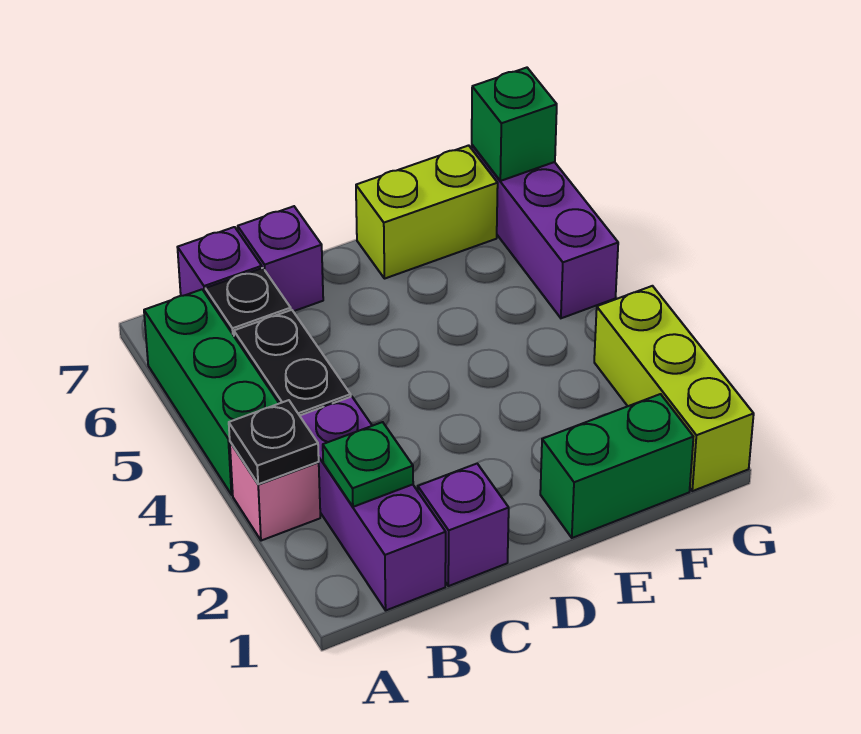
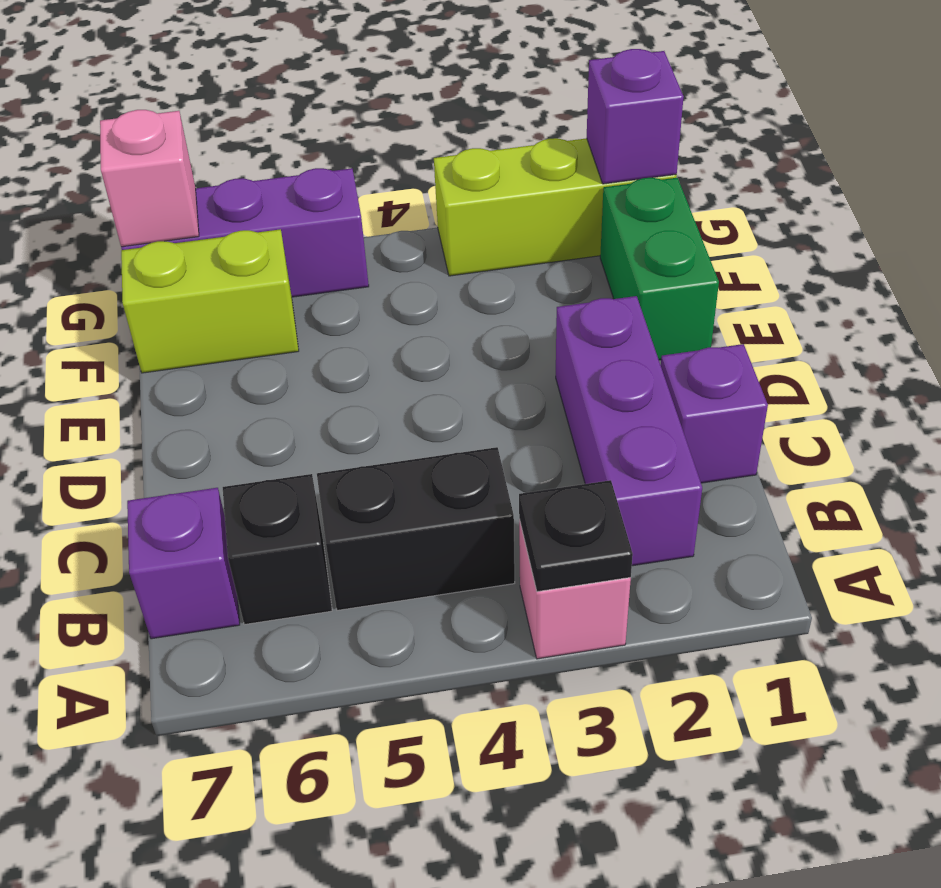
green brick A4:A6 level 1 -> none
purple brick B1:B3 level 1 -> purple brick B2:D2 level 1
green plate B2 level 2 -> none
purple brick C7 level 1 -> purple brick G1 level 2
lime brick E7:F7 level 1 -> lime brick F6:F7 level 1
green brick G7 level 2 -> pink brick G7 level 2

